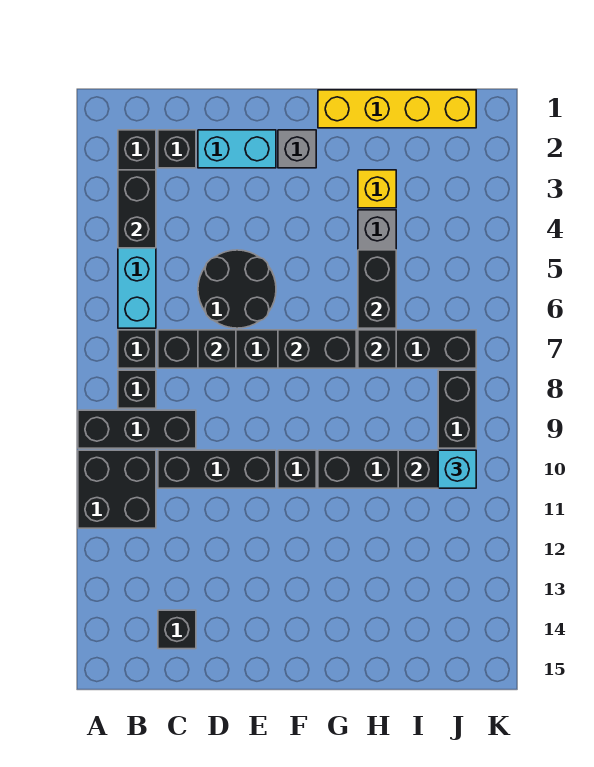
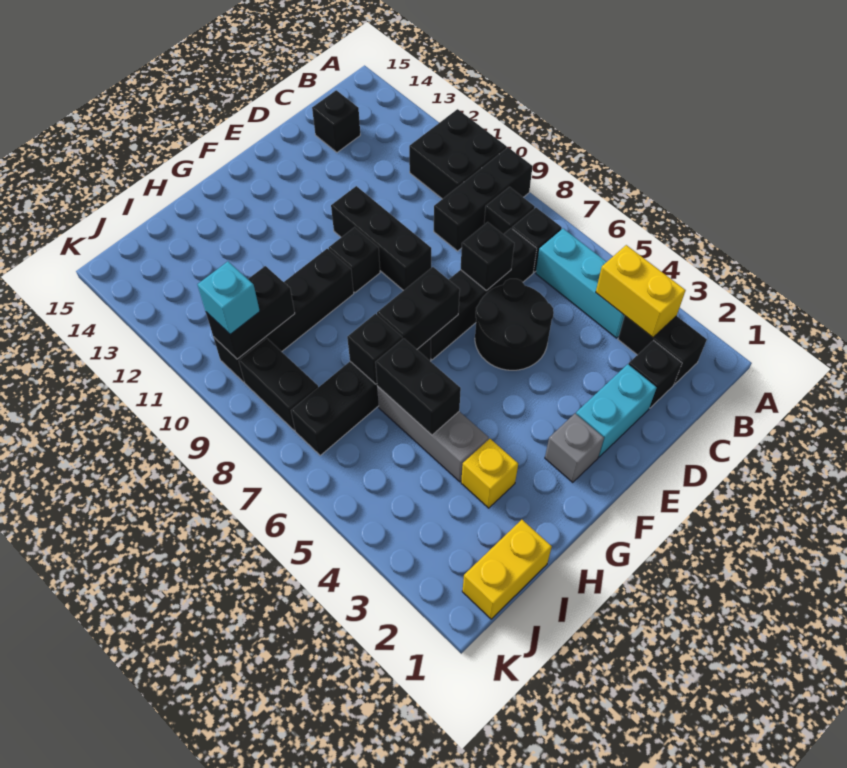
black brick B3:B4 level 2 -> yellow brick B3:B4 level 2
black brick C10:E10 level 1 -> black brick E9:E11 level 1
yellow brick G1:J1 level 1 -> yellow brick I1:J1 level 1

